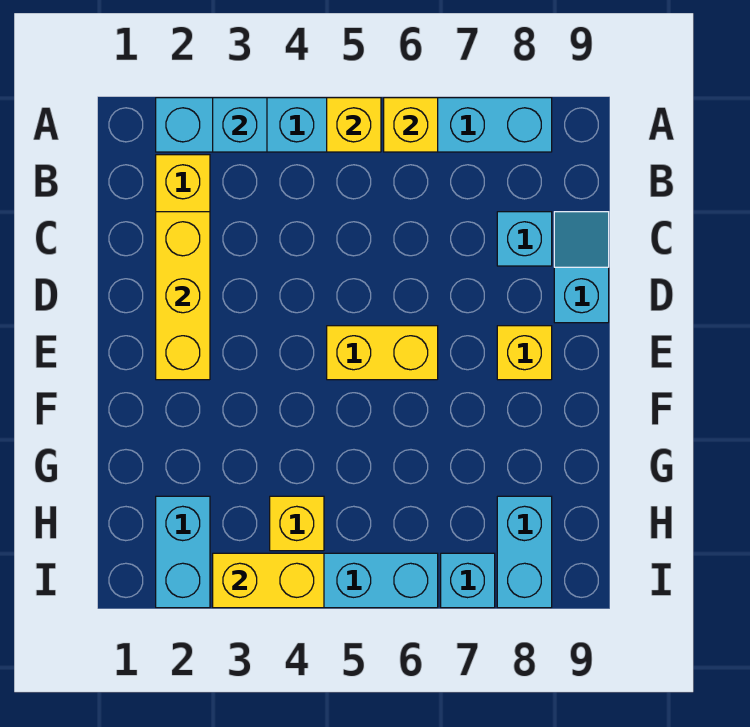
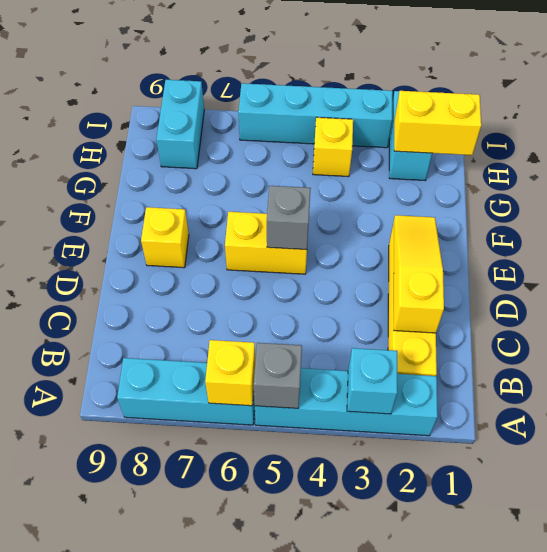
yellow brick A5 level 2 -> grey brick A5 level 2
yellow brick C2:E2 level 2 -> yellow slope C2:E2 level 2 top C
cyan brick C8 level 1 -> none
cyan slope C9:D9 level 1 top D -> none
none -> grey brick E5 level 2
yellow brick I3:I4 level 2 -> yellow brick H1:H2 level 2
cyan brick I7 level 1 -> none

